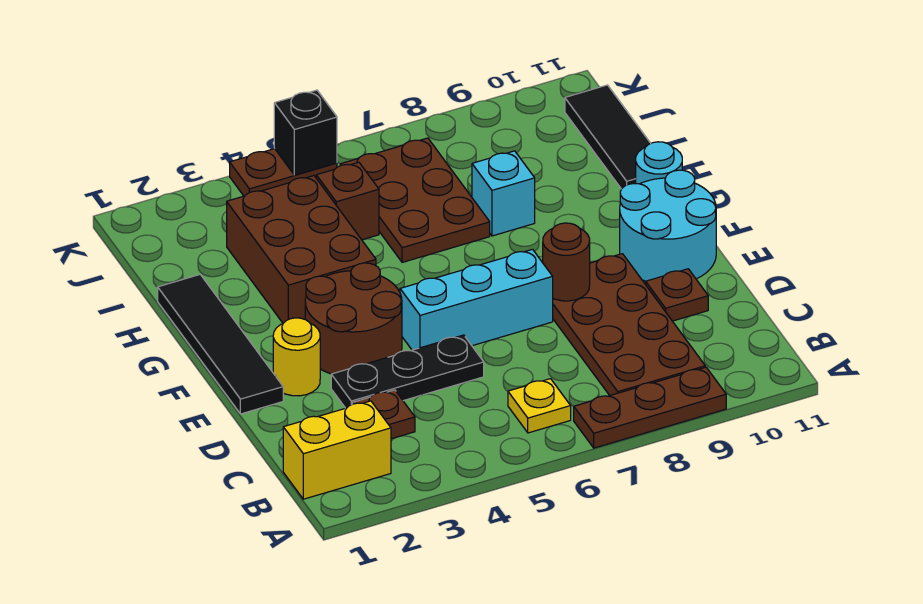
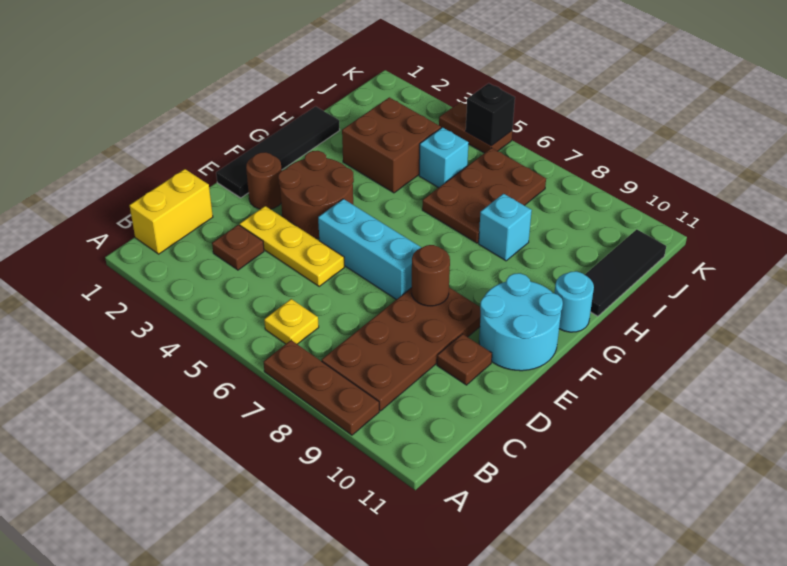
yellow brick B1:B2 level 1 -> yellow brick B1:C1 level 1
black plate D3:D5 level 1 -> yellow plate D3:D5 level 1
yellow round brick E2 level 1 -> brown round brick E2 level 1
brown brick G3:I4 level 1 -> brown brick H3:I4 level 1
brown brick I5 level 1 -> cyan brick I5 level 1

